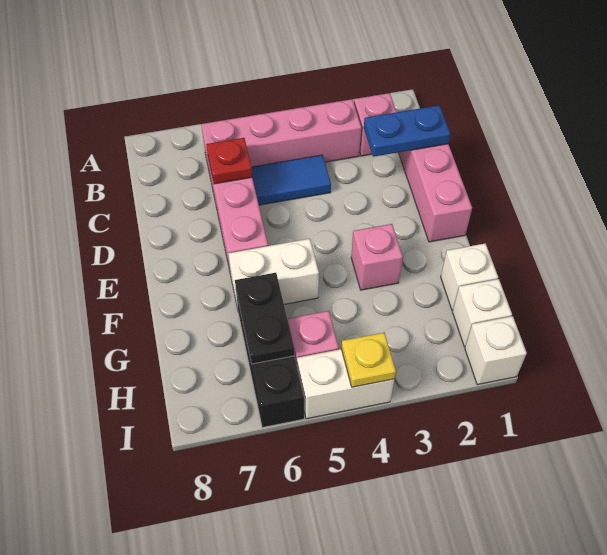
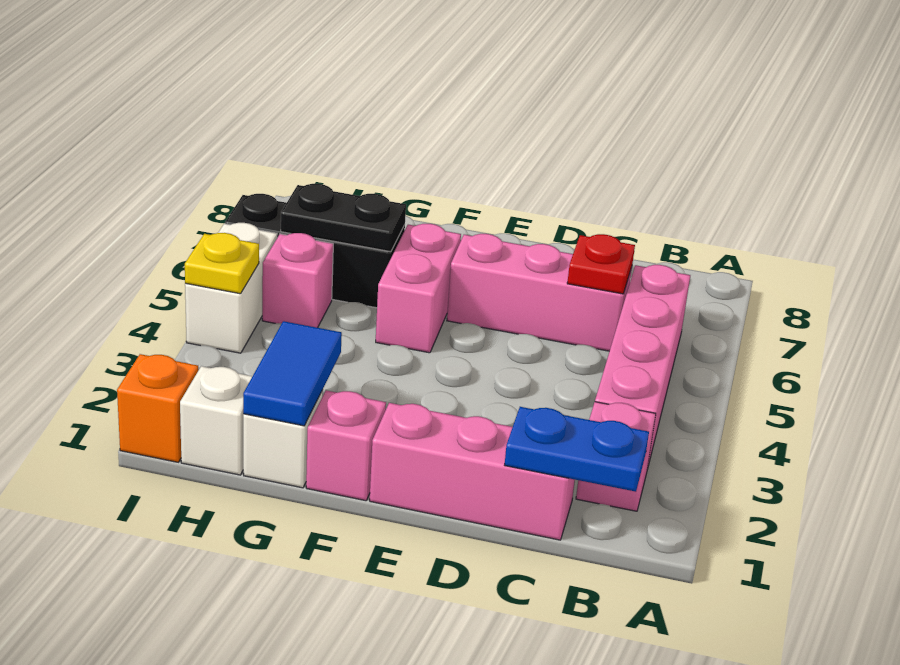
blue plate C1:C2 level 2 -> blue plate B1:C1 level 2
blue tile C4:C5 level 1 -> blue tile G1:G2 level 2
pink brick F3 level 1 -> pink brick F1 level 1
white brick F5:F6 level 1 -> pink brick F5:F6 level 1
white brick I1 level 1 -> orange brick I1 level 1

